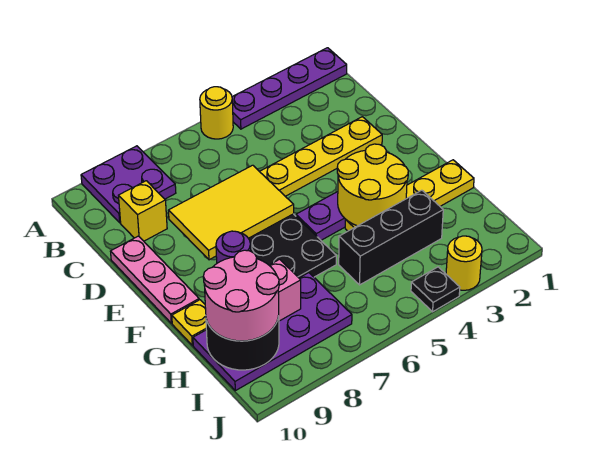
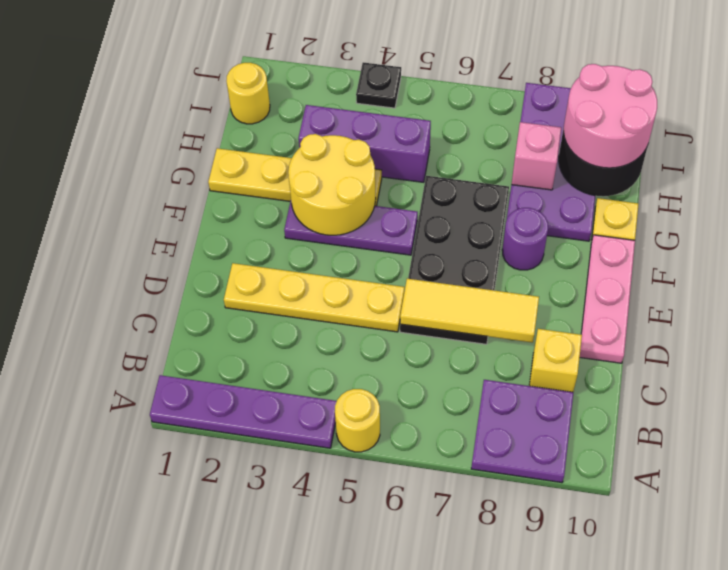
yellow tile D6:E8 level 2 -> yellow tile D6:D8 level 2
black brick H3:H5 level 1 -> purple brick H3:H5 level 1
purple plate H7:I10 level 1 -> purple plate G8:J9 level 1
yellow round brick J3 level 1 -> yellow round brick I1 level 1

